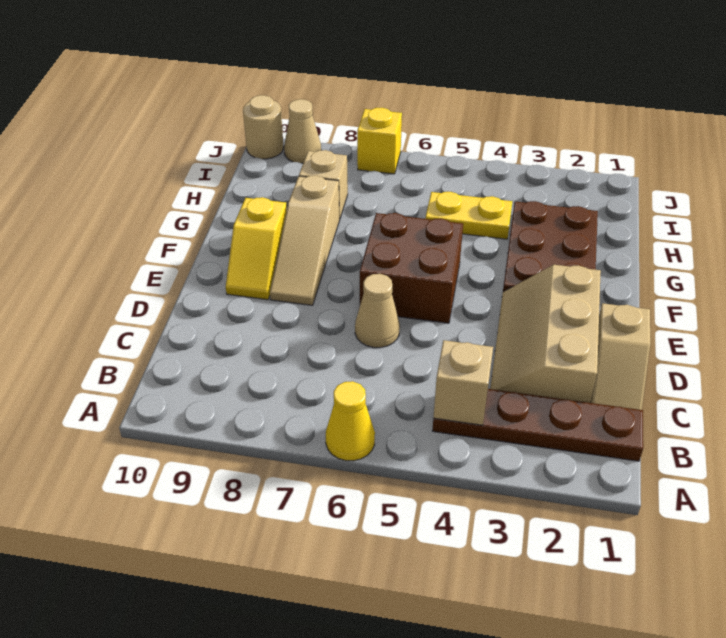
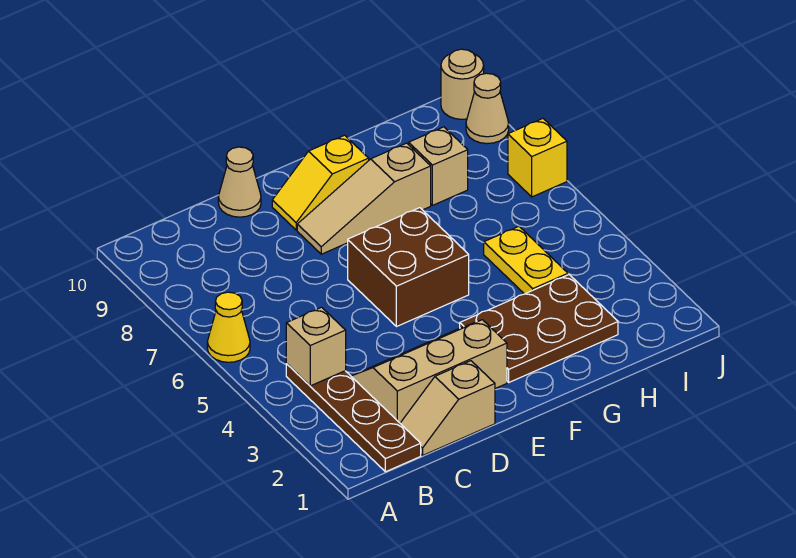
tan cone D6 level 1 -> tan cone D10 level 1

